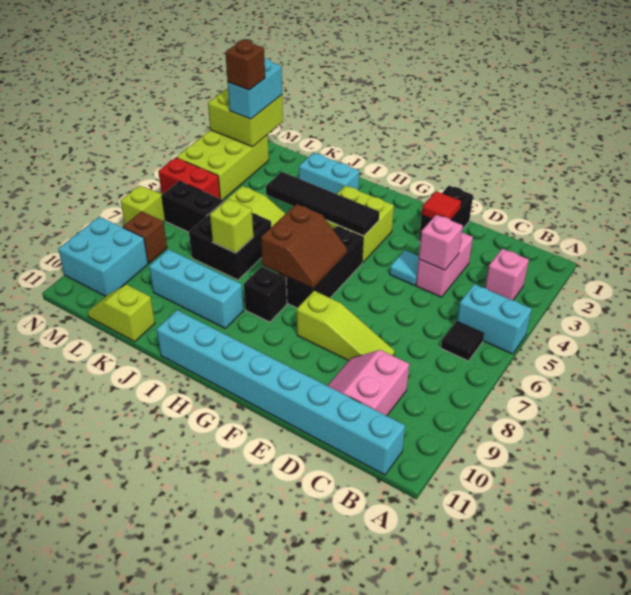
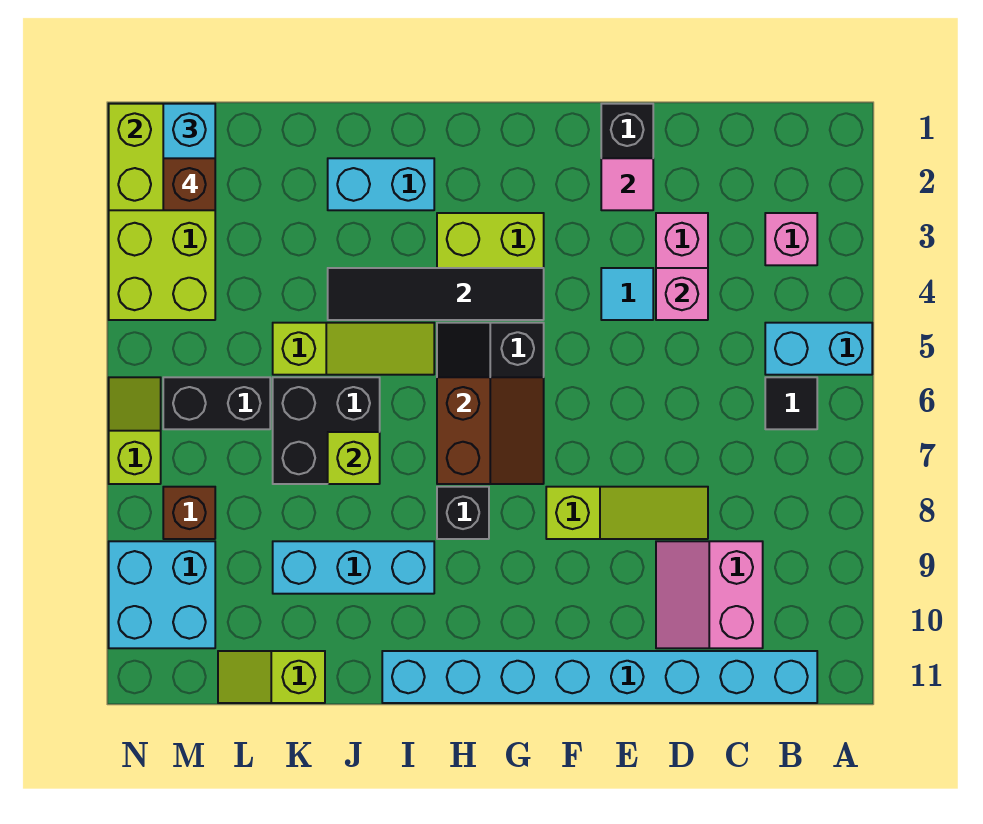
red tile E2 level 2 -> pink tile E2 level 2
red brick M5:N5 level 1 -> none

